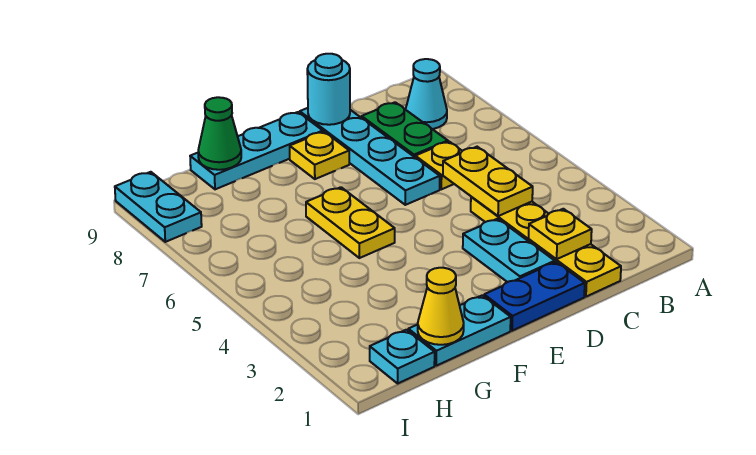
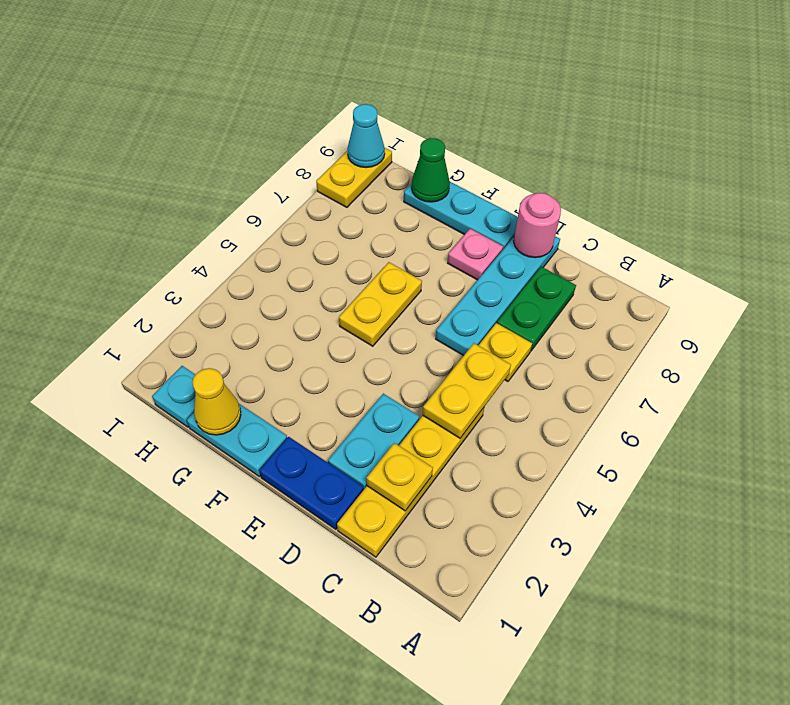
cyan cone B8 level 1 -> cyan cone I9 level 2
cyan round brick D9 level 2 -> pink round brick D9 level 2
yellow plate E8 level 1 -> pink plate E8 level 1
cyan plate I8:I9 level 1 -> yellow plate I8:I9 level 1

